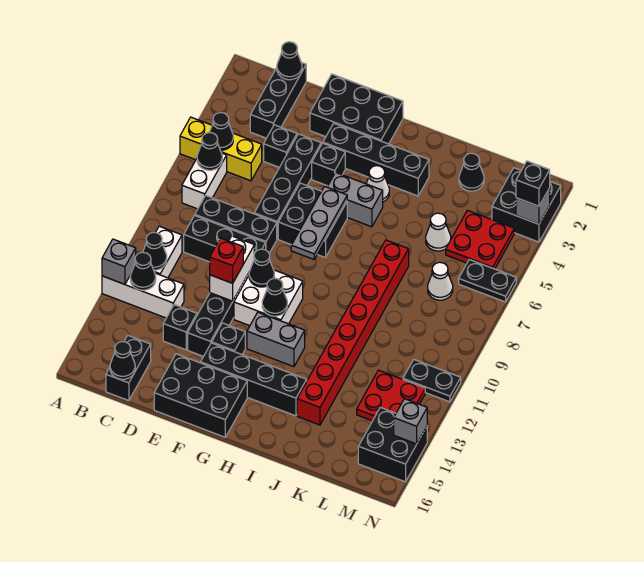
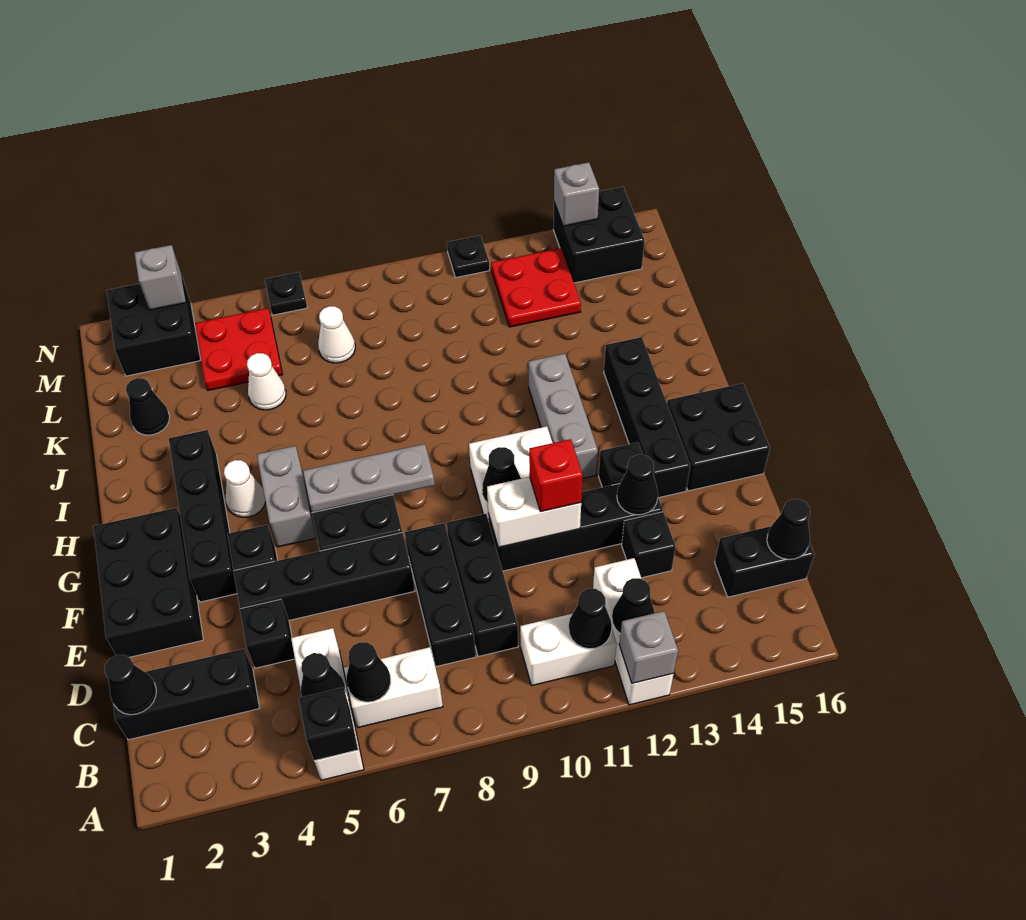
yellow brick A5:C5 level 1 -> white brick A5:C5 level 1
black brick E15:G16 level 1 -> black brick F15:G16 level 1
black cone G11 level 2 -> black cone E13 level 2
grey brick G12:H12 level 1 -> grey brick G12:I12 level 1
red brick J7:J14 level 1 -> none
black plate M6:N6 level 1 -> black plate N6 level 1
black plate M11:N11 level 1 -> black plate N11 level 1
black brick N3 level 3 -> black brick A5 level 2

